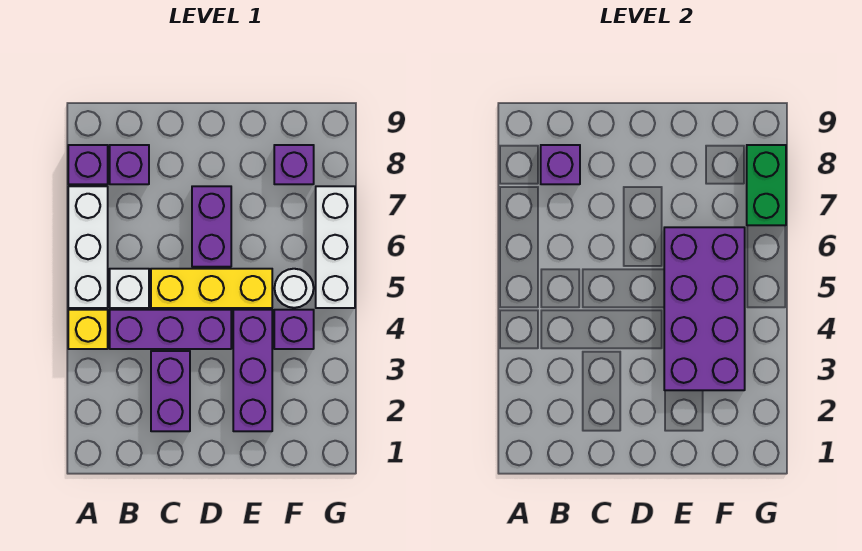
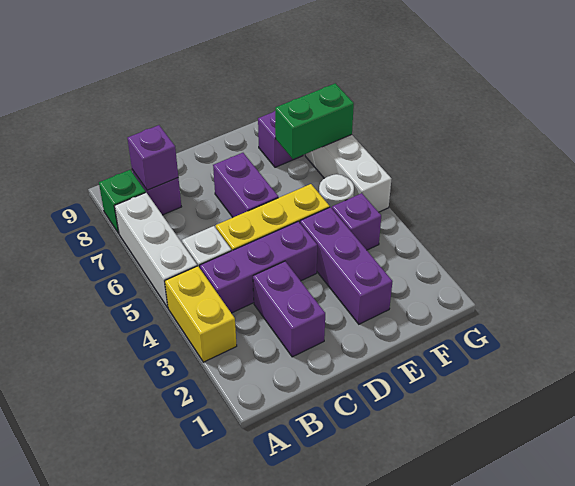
yellow brick A4 level 1 -> yellow brick A3:A4 level 1
purple brick A8 level 1 -> green brick A8 level 1
purple brick E3:F6 level 2 -> none
green brick G7:G8 level 2 -> green brick F7:G7 level 2

